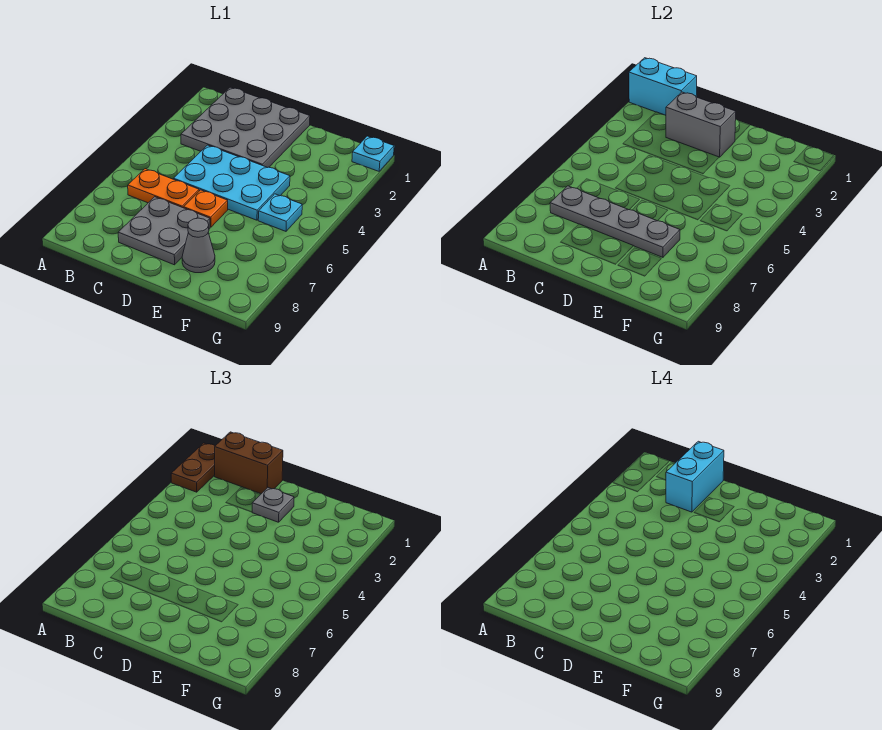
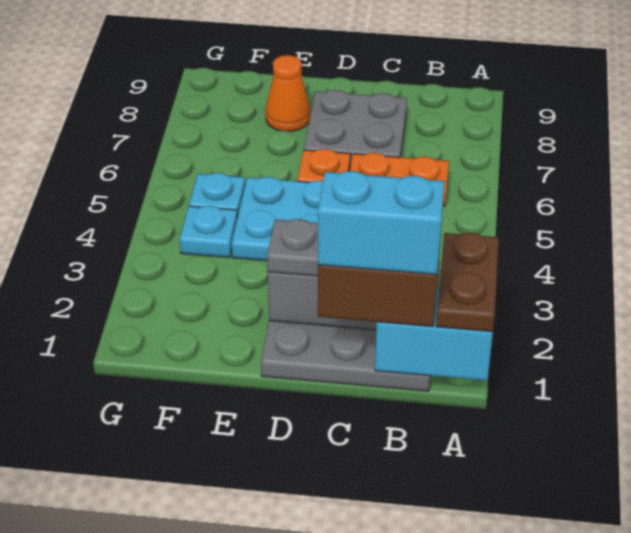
grey plate B7:E7 level 2 -> none
cyan brick C1:C2 level 4 -> cyan brick B1:C1 level 4
grey cone E8 level 1 -> orange cone E8 level 1
cyan plate G1 level 1 -> cyan plate F4 level 1

